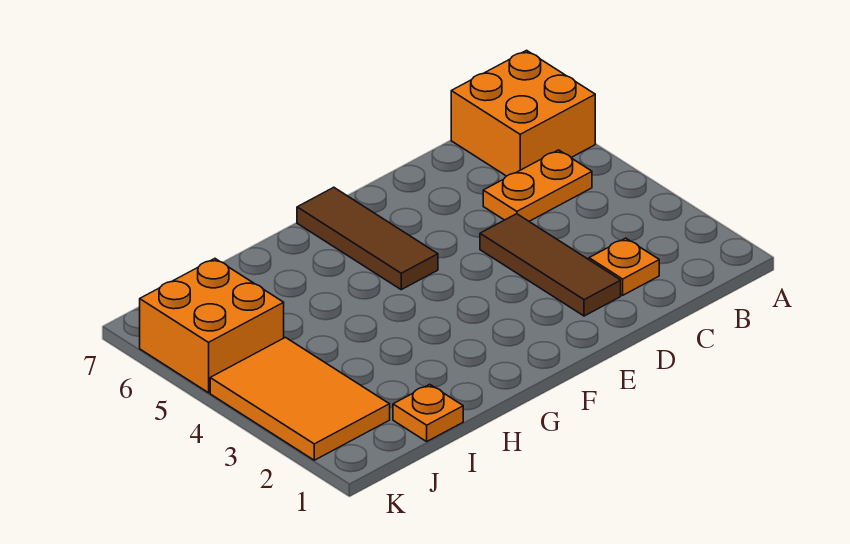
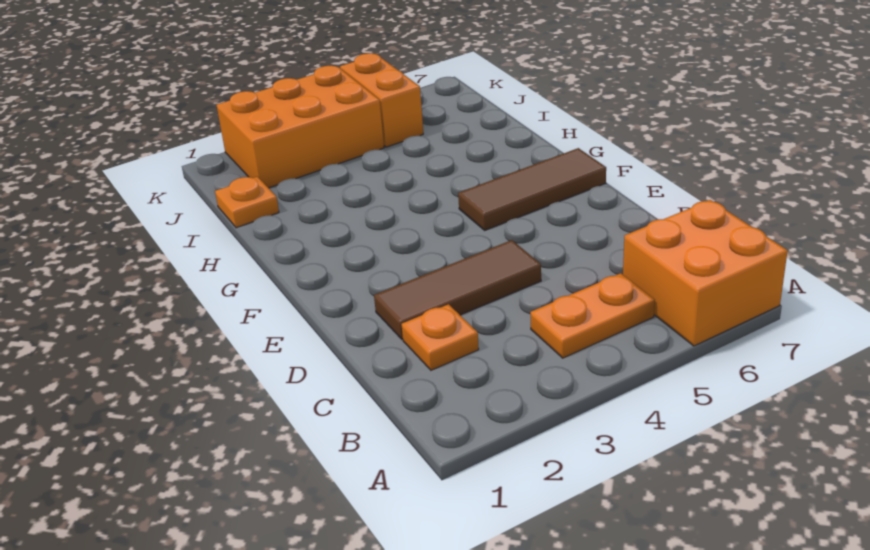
orange plate B5:C5 level 1 -> orange plate B4:B5 level 1
orange tile J2:K4 level 1 -> orange brick J2:K4 level 1
orange brick J5:K6 level 1 -> orange brick J5:K5 level 1

